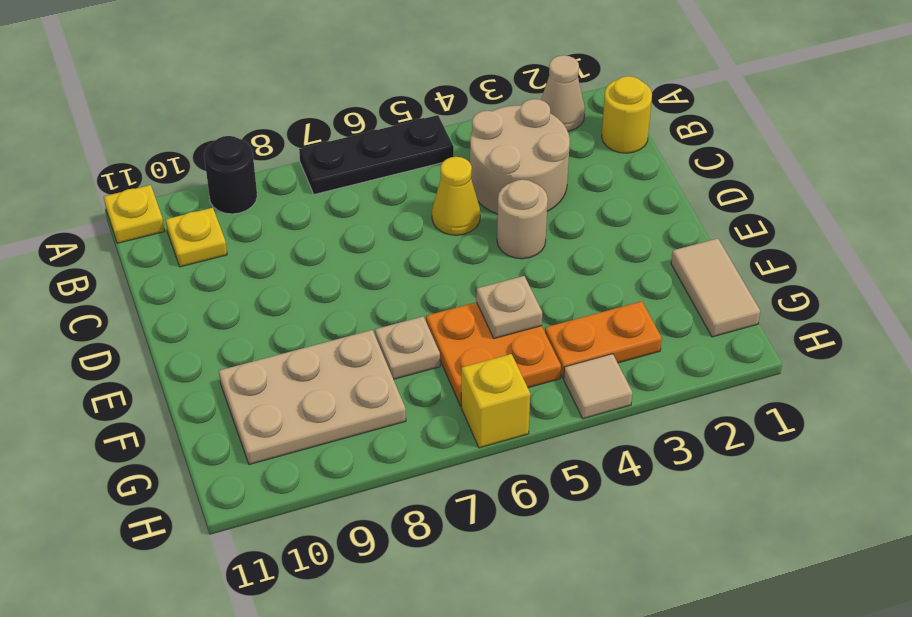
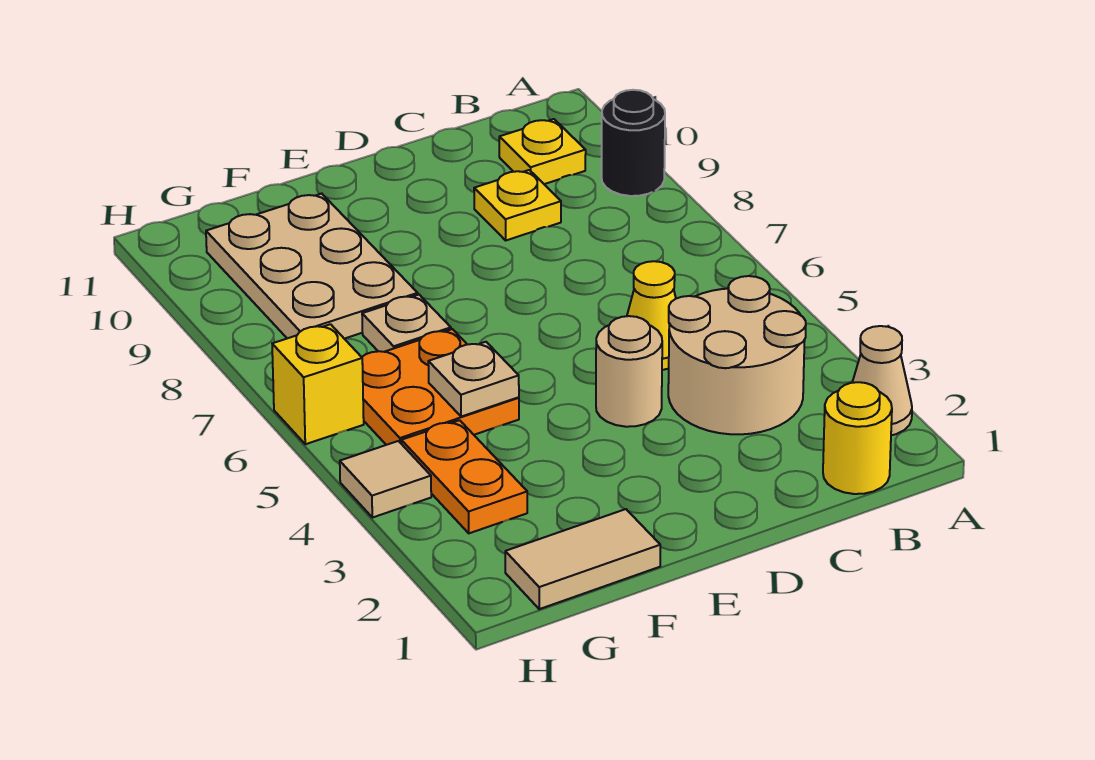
black plate A5:A7 level 1 -> none
yellow plate A11 level 1 -> yellow plate C9 level 1

